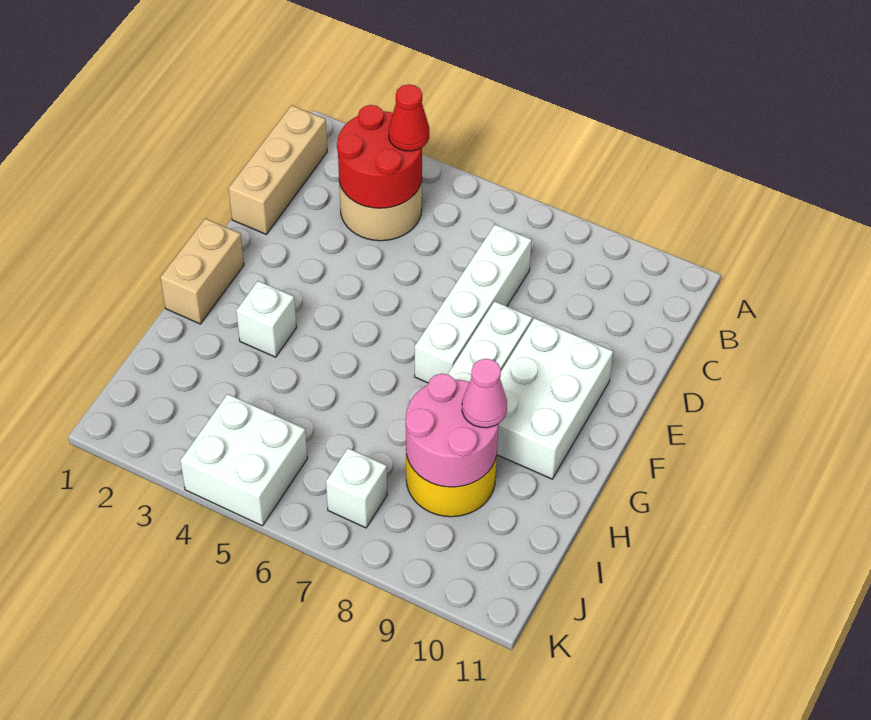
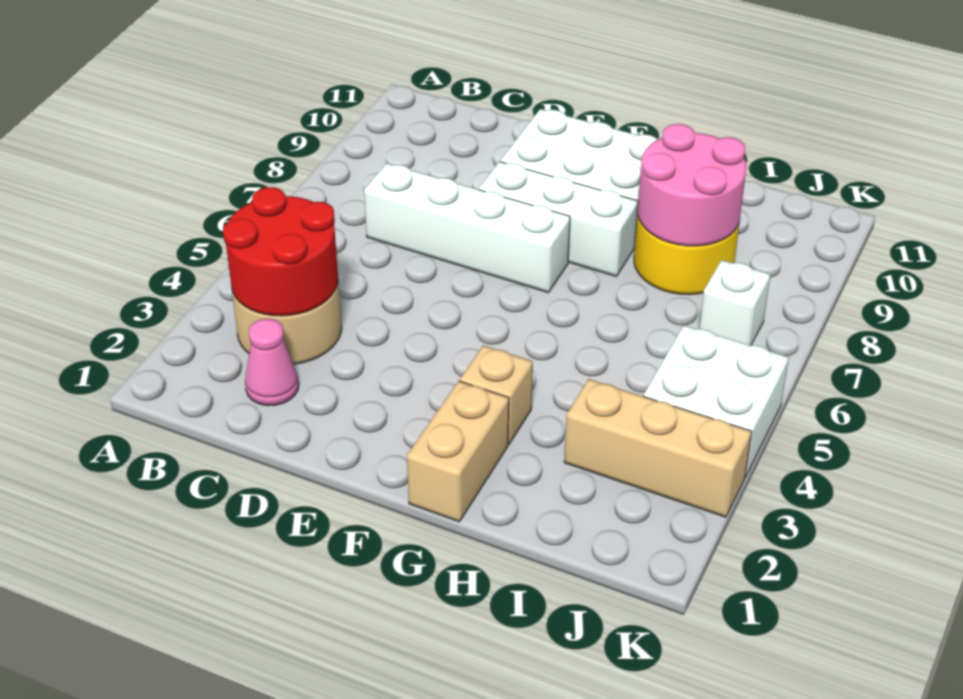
tan brick B1:D1 level 1 -> tan brick I3:K3 level 1
red cone B4 level 3 -> none
tan brick F1:G1 level 1 -> tan brick G1:G2 level 1
white brick G3 level 1 -> tan brick G3 level 1
pink cone H9 level 3 -> pink cone C2 level 1

